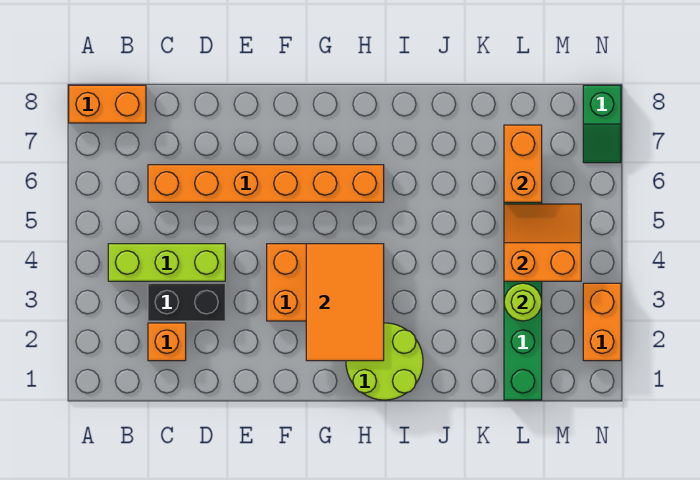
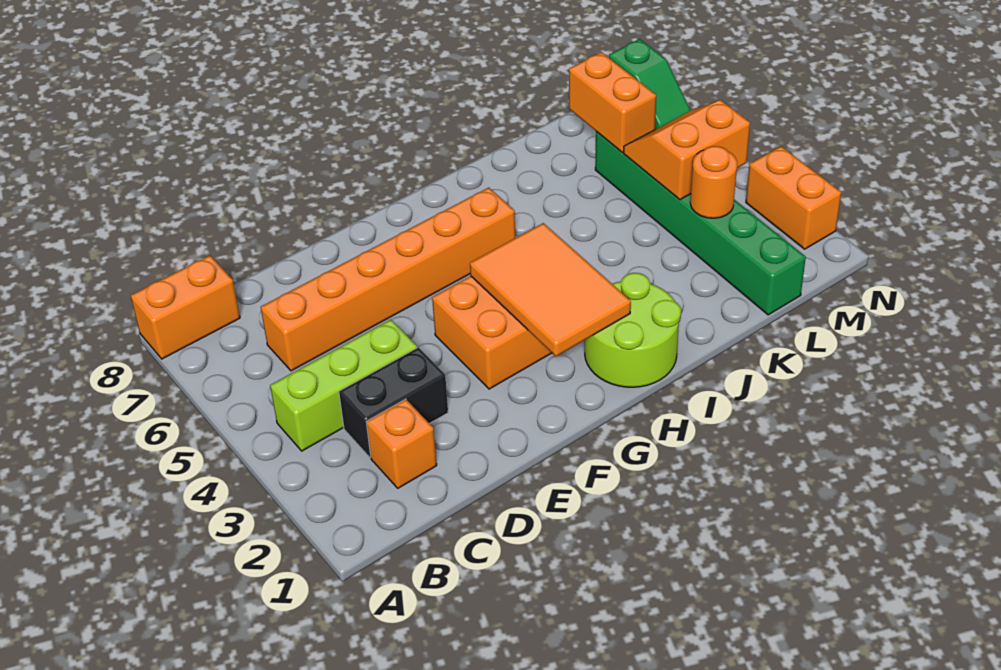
lime round brick L3 level 2 -> orange round brick L3 level 2

